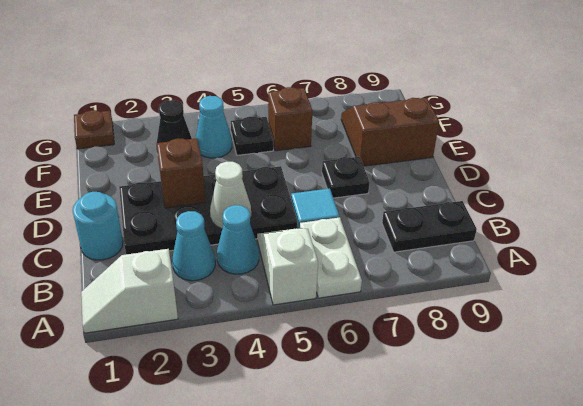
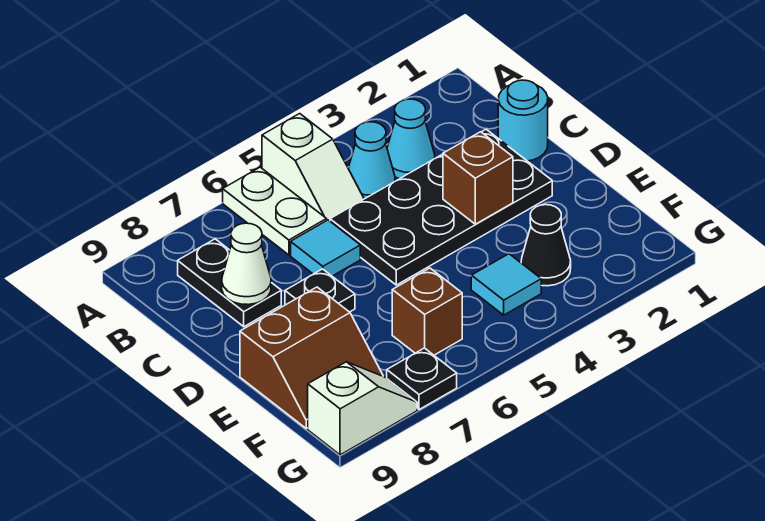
white slope A1:A2 level 1 top 2 -> white slope G8:G9 level 1 top 9
black plate B8:B9 level 1 -> black plate B8:C8 level 1
white cone C4 level 2 -> white cone C8 level 2
cyan cone F4 level 1 -> cyan tile F4 level 1
black plate F5 level 1 -> black plate G7 level 1
brown plate G1 level 1 -> none

